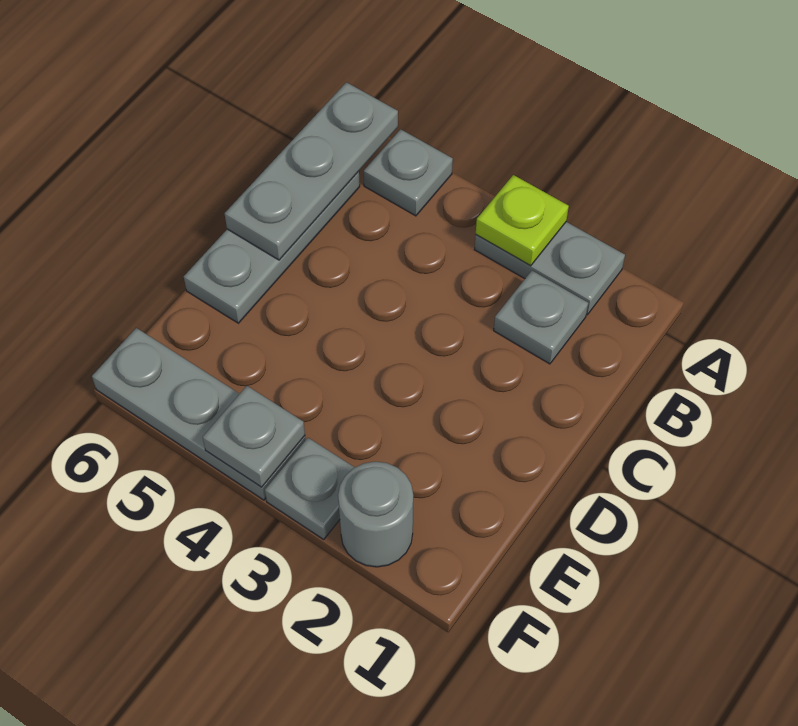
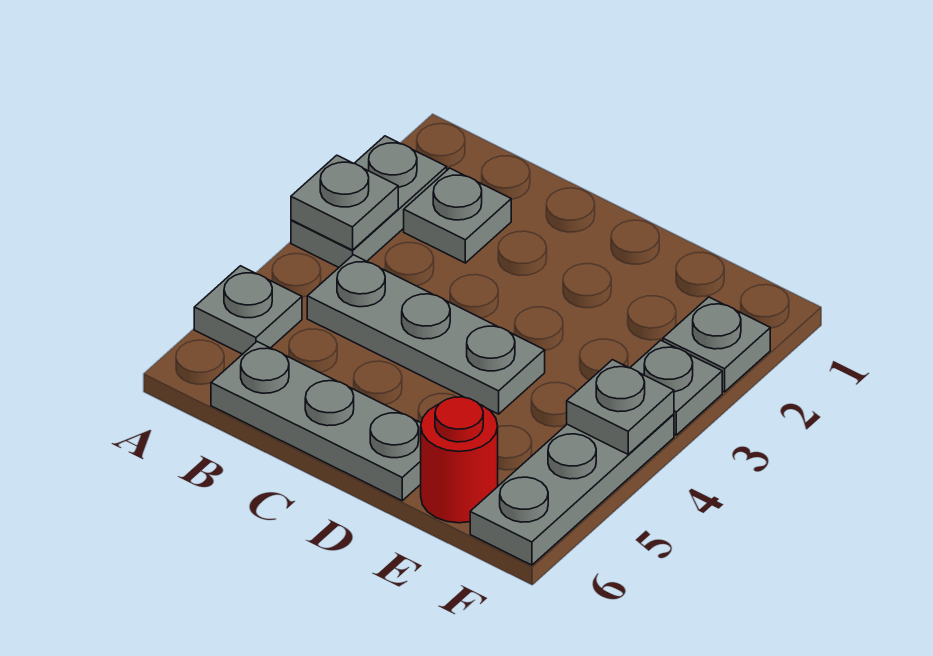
lime plate A3 level 2 -> grey plate A3 level 2
grey plate A6:C6 level 2 -> grey plate B4:D4 level 1
none -> red round brick E6 level 1
grey round brick F2 level 1 -> grey plate F2 level 1

